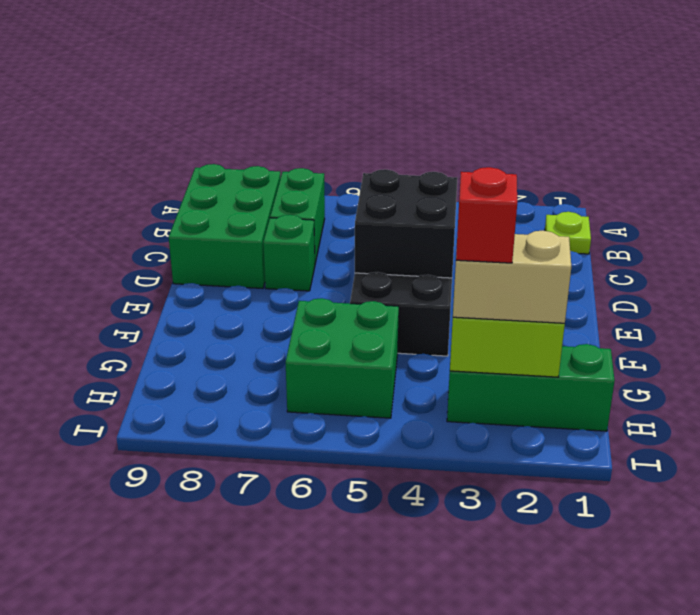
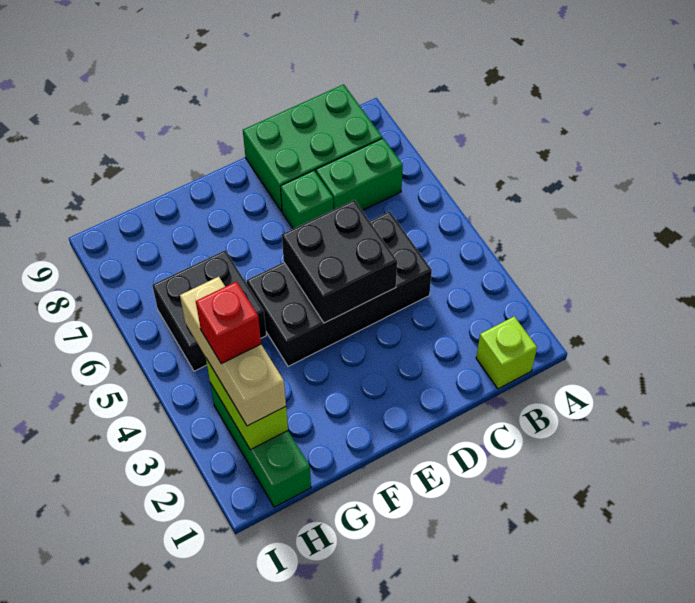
lime plate B1 level 1 -> lime brick B1 level 1
green brick G5:H6 level 1 -> black brick G5:H6 level 1
tan brick H2:H3 level 3 -> tan brick H2:H4 level 3

